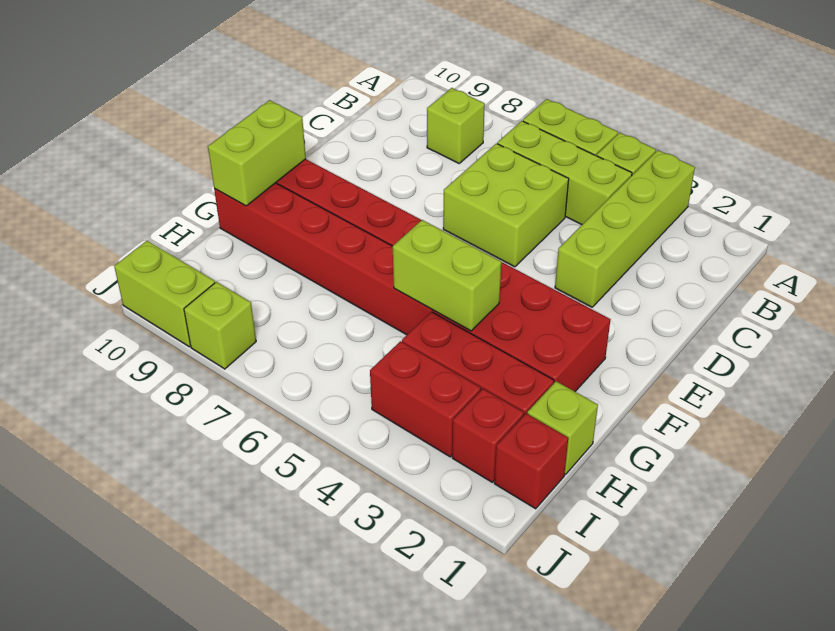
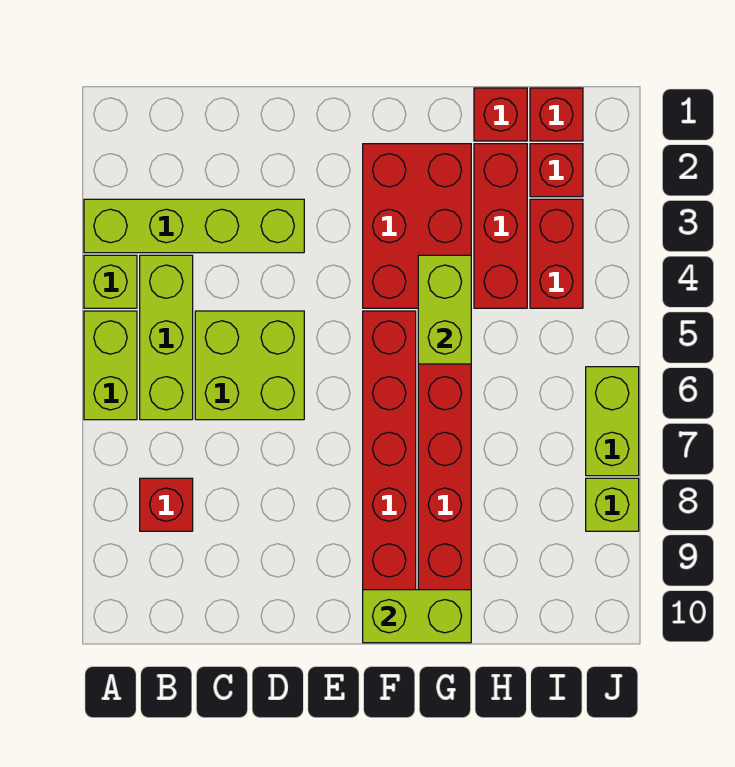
lime brick B8 level 1 -> red brick B8 level 1
lime brick H1 level 1 -> red brick H1 level 1
lime brick J9:J10 level 1 -> lime brick J6:J7 level 1

